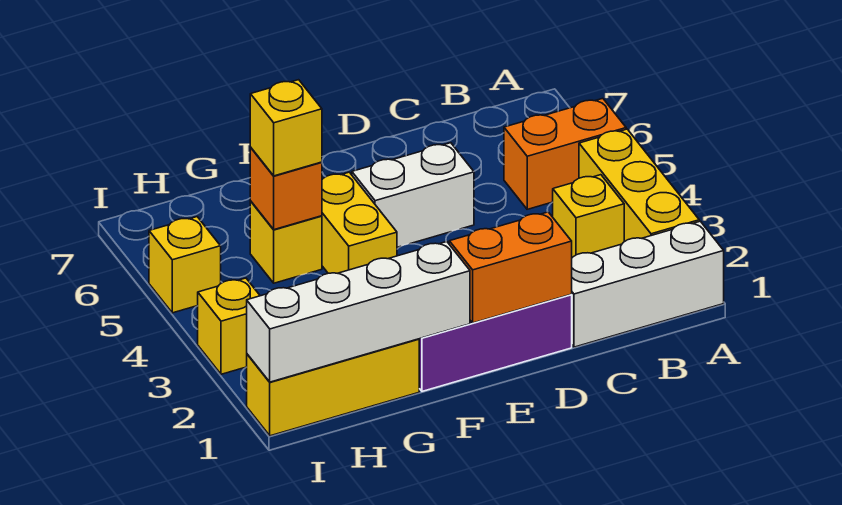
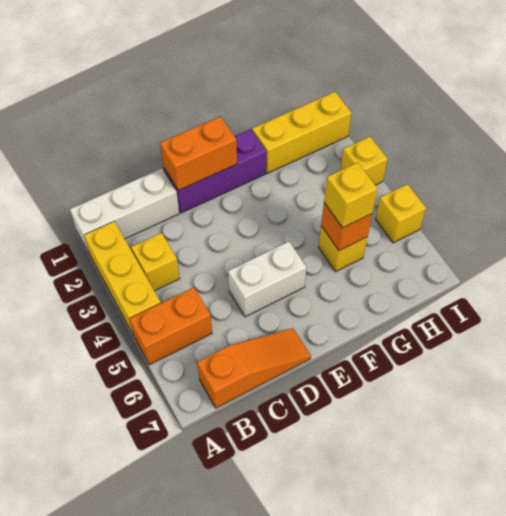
none -> orange slope B7:D7 level 1 top B
white brick F1:I1 level 2 -> none
yellow brick F4:F5 level 1 -> none

